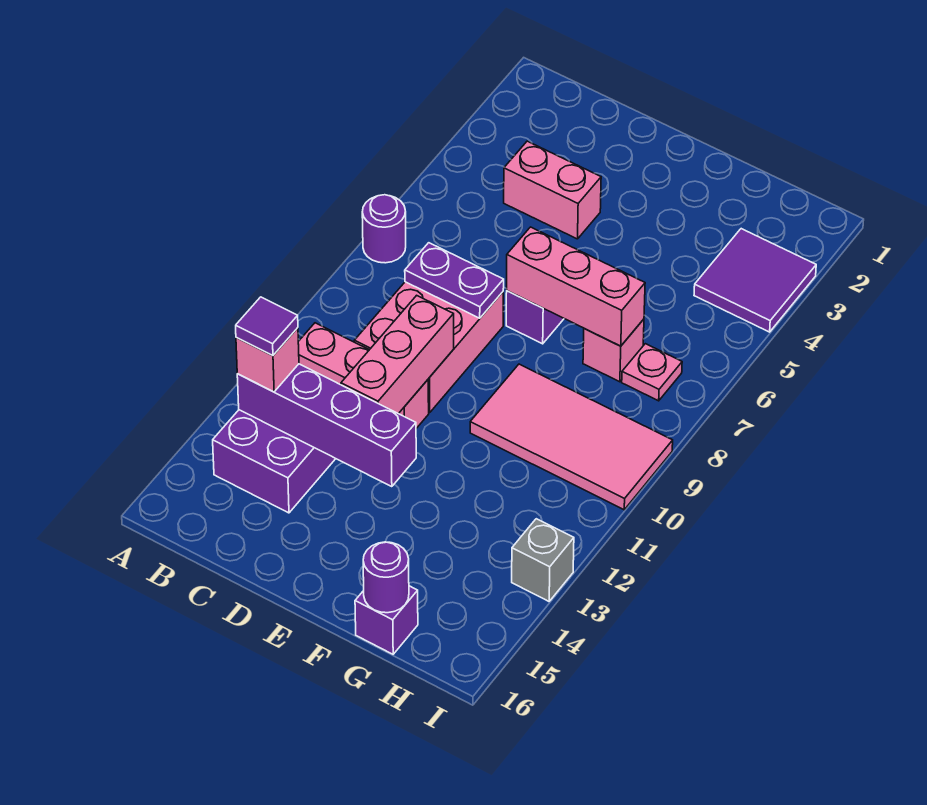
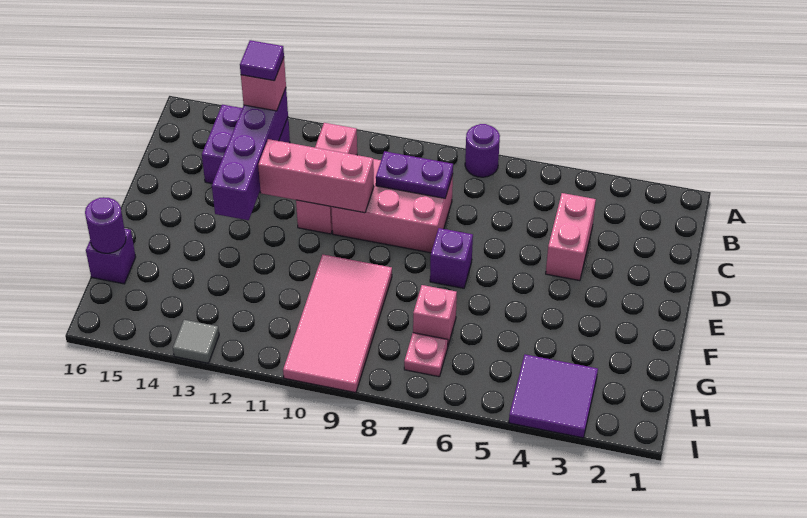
purple plate C8:D8 level 2 -> purple plate C8:C9 level 2
pink brick E7:G7 level 2 -> none
grey brick I13 level 1 -> grey tile I13 level 1

